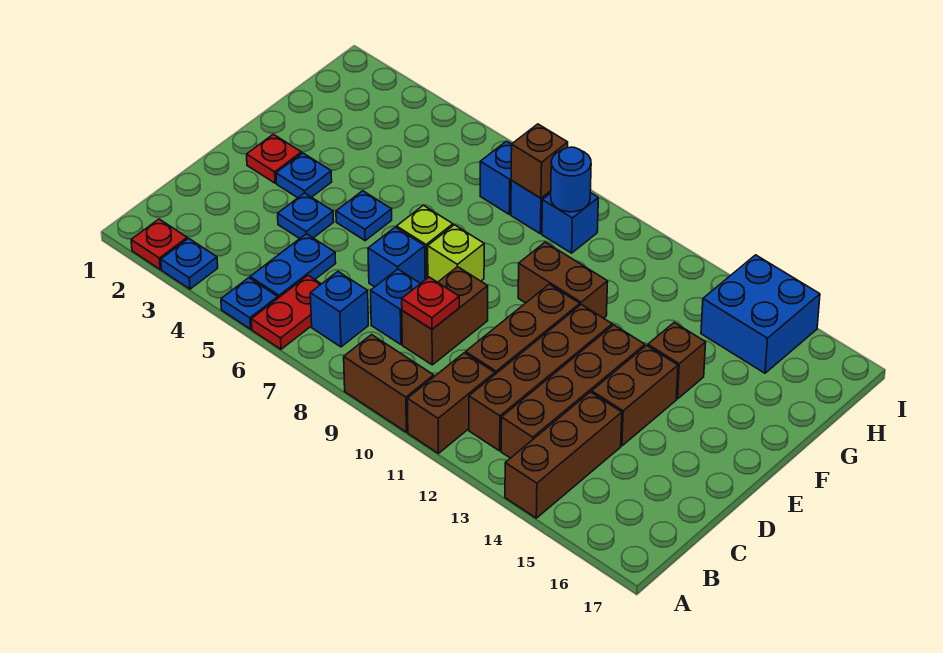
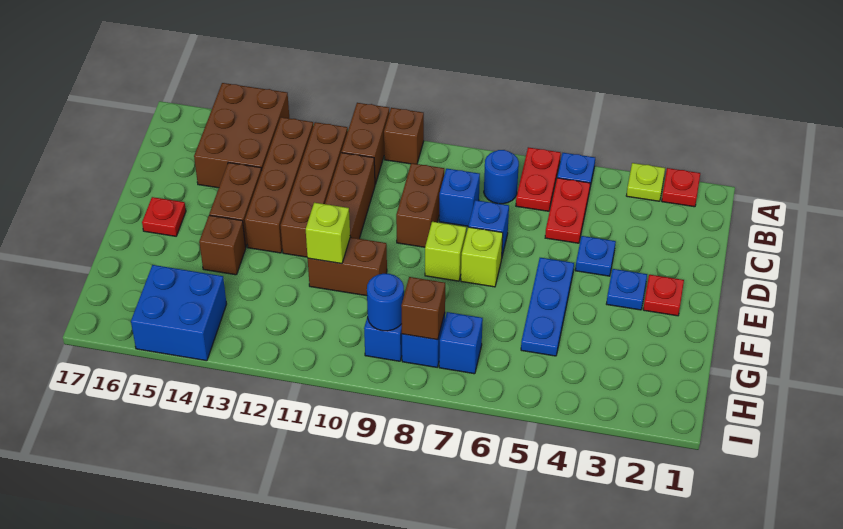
blue plate A3 level 1 -> lime plate A3 level 1
brown brick A9:A10 level 1 -> brown brick A10 level 1
brown brick A14:C14 level 1 -> brown brick A14:C15 level 1
blue plate B5:C5 level 1 -> red plate B5:C5 level 1
blue brick B7 level 1 -> blue round brick B7 level 1
red plate C9 level 2 -> red plate E16 level 1
blue plate E5 level 1 -> blue plate E5:G5 level 1
none -> lime brick F11 level 2

